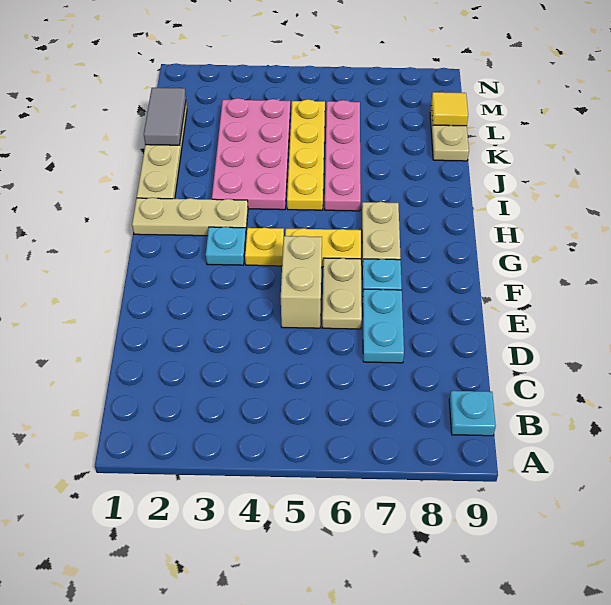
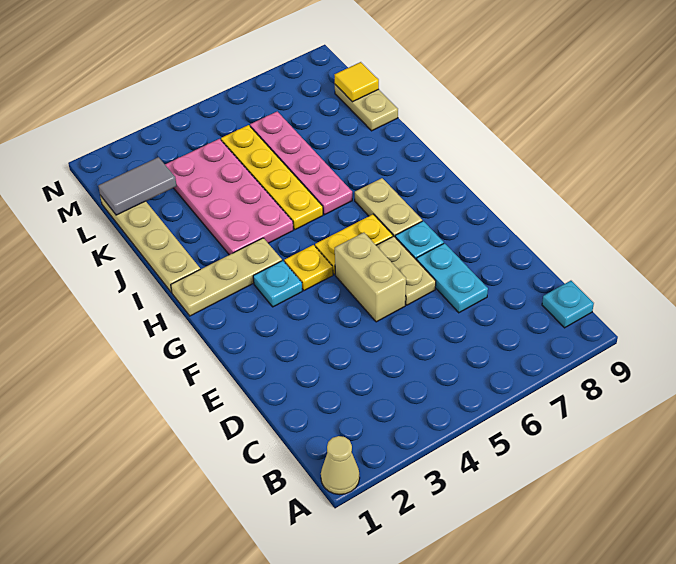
none -> tan cone A1 level 1
grey tile K1:L1 level 2 -> grey tile L1:L2 level 2

